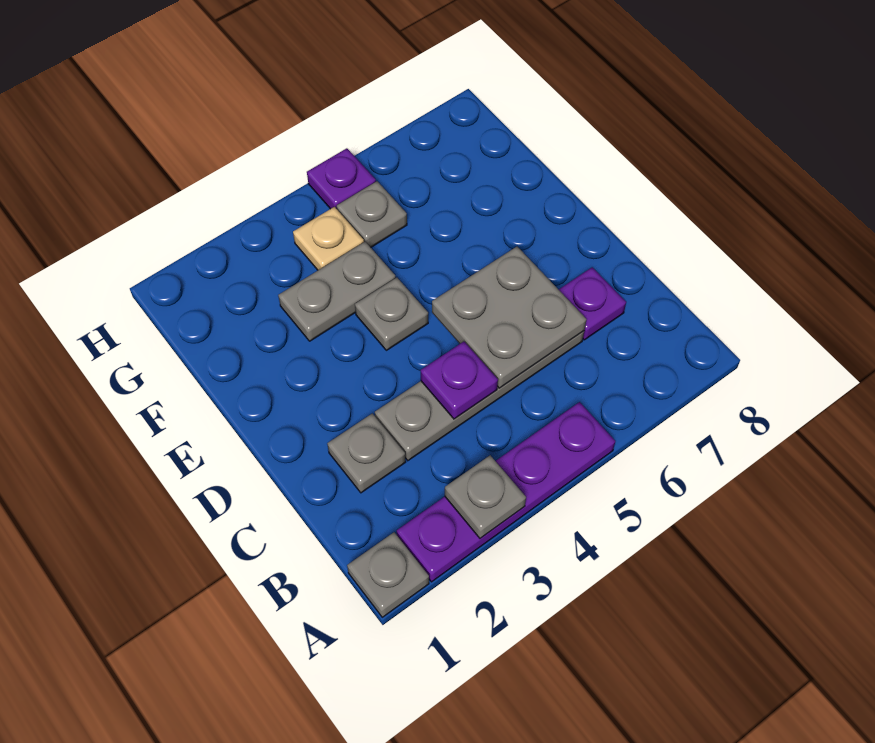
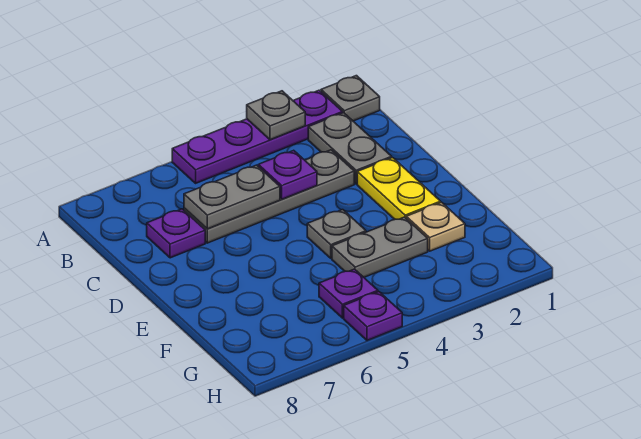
grey plate C2 level 1 -> grey plate B2:C2 level 1
grey plate C5:D6 level 2 -> grey plate C5:C6 level 2
none -> yellow plate D2:E2 level 1
tan plate G4 level 1 -> tan plate F2 level 1
grey plate G5 level 1 -> purple plate G5 level 1

